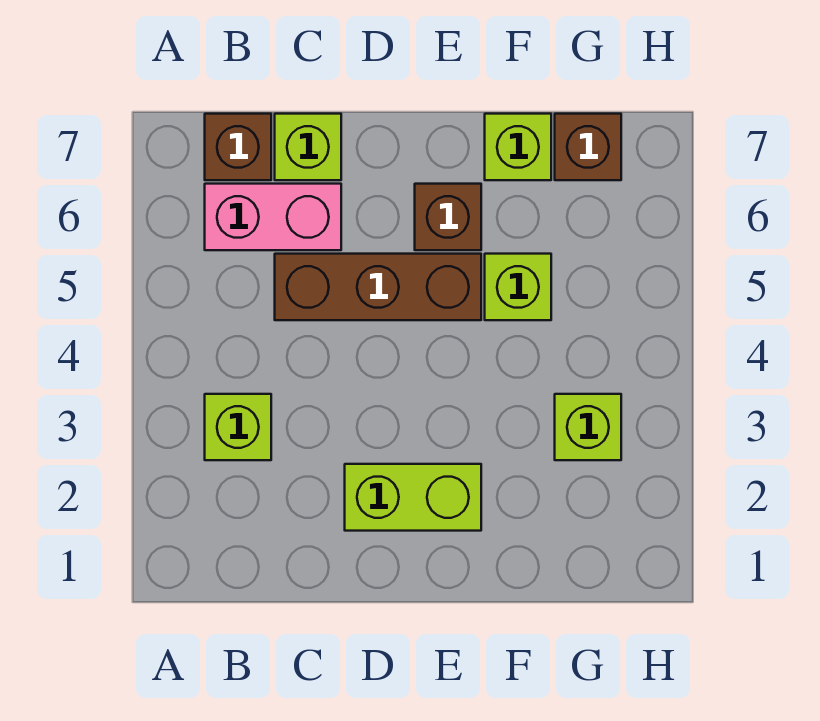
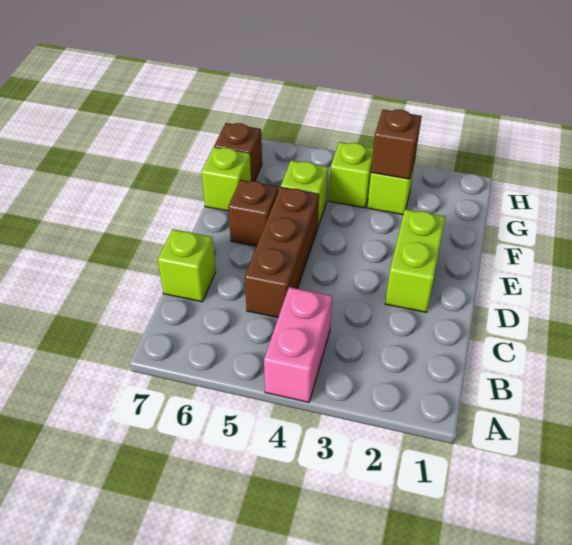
lime brick B3 level 1 -> lime brick G4 level 1
pink brick B6:C6 level 1 -> pink brick A4:B4 level 1
brown brick B7 level 1 -> brown brick G3 level 2

